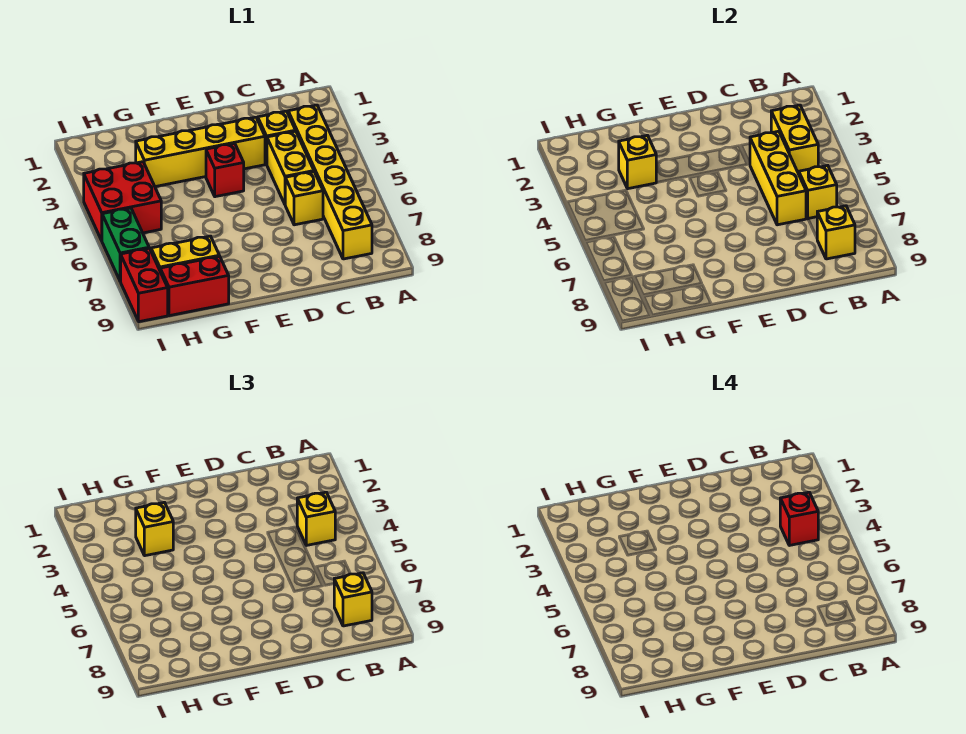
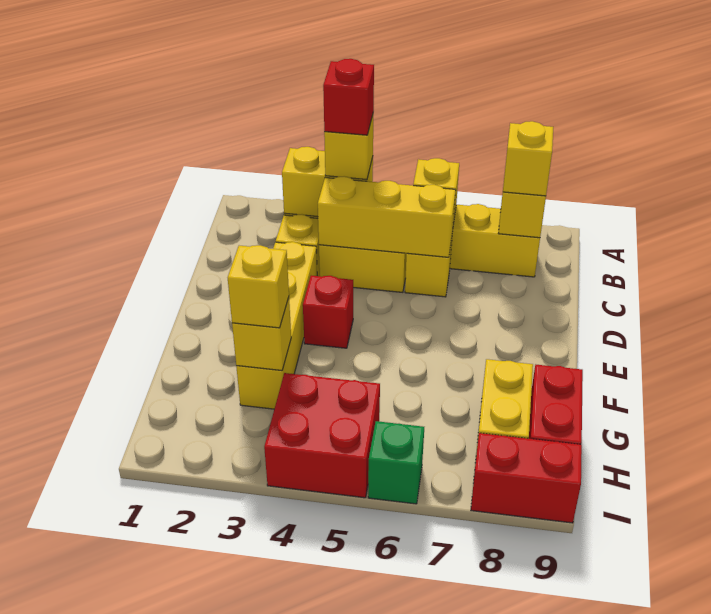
green brick I6:I7 level 1 -> green brick I6 level 1

